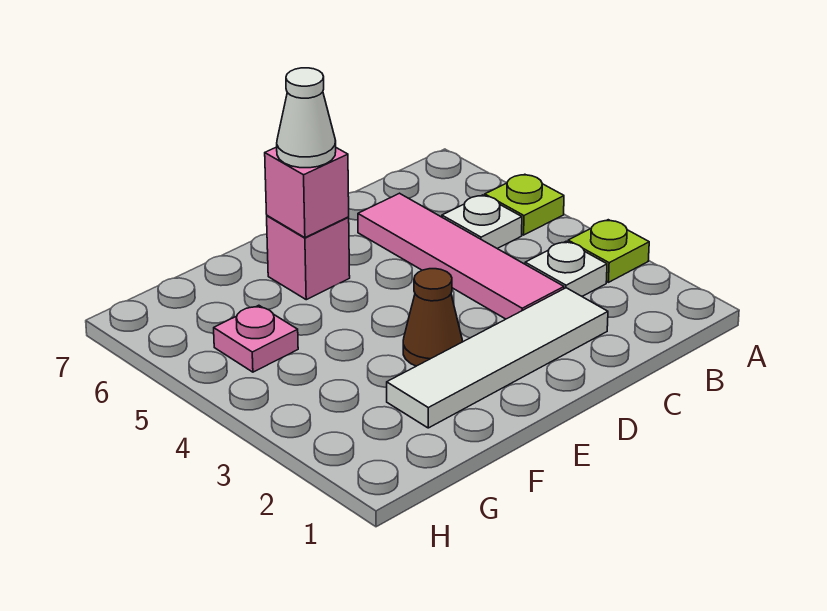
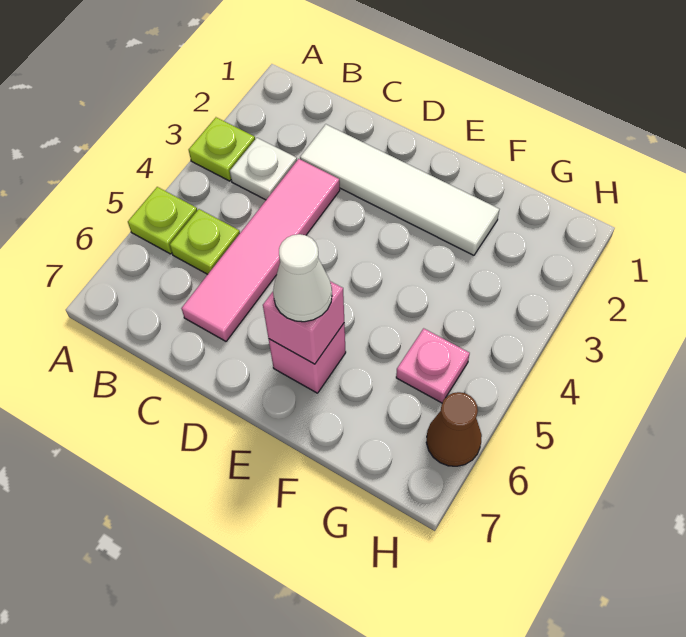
white plate B5 level 1 -> lime plate B5 level 1
brown cone E3 level 1 -> brown cone H6 level 1

